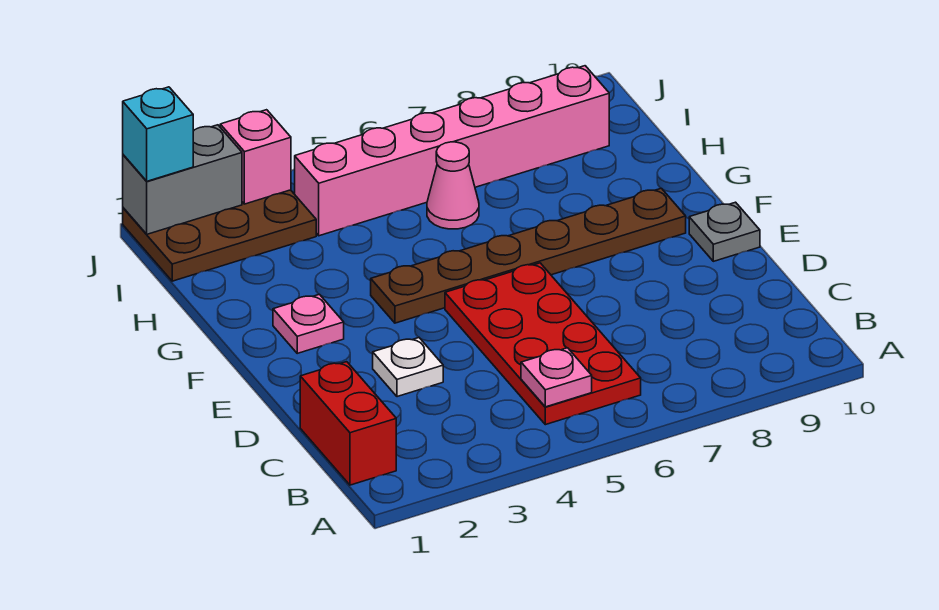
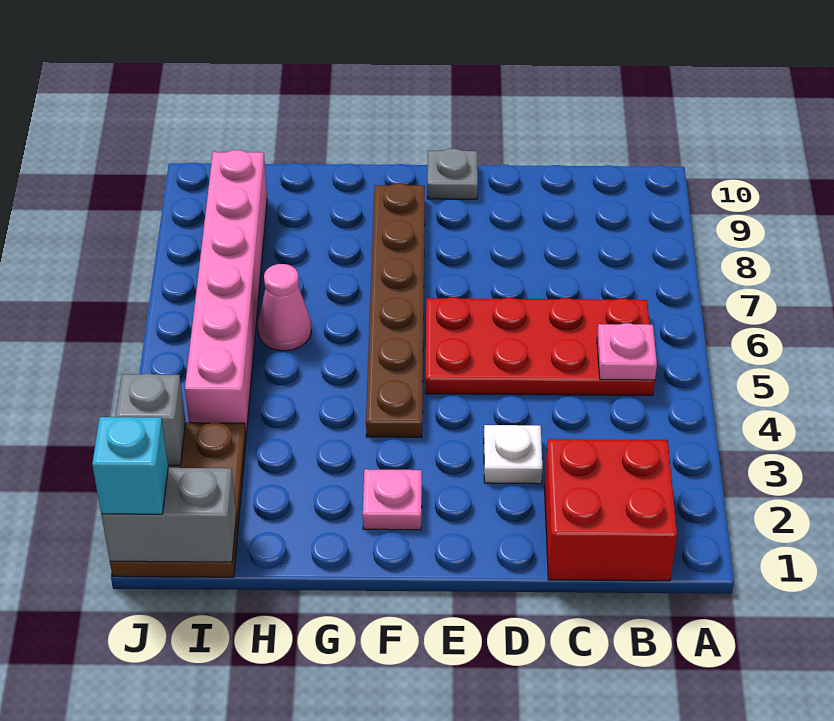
red brick B1:C1 level 1 -> red brick B1:C2 level 1
grey brick J1:J2 level 2 -> grey brick I1:J1 level 2
pink brick J3 level 2 -> grey brick J3 level 2

